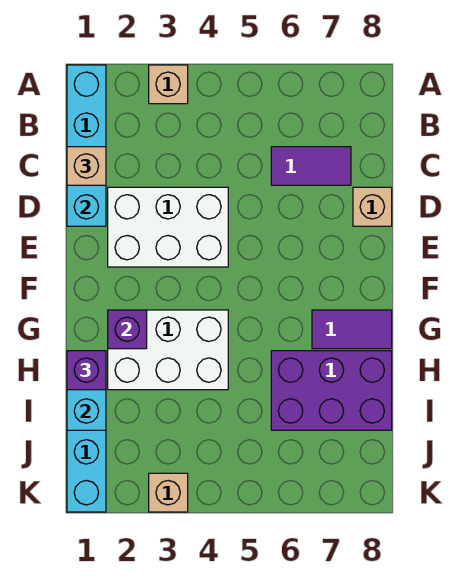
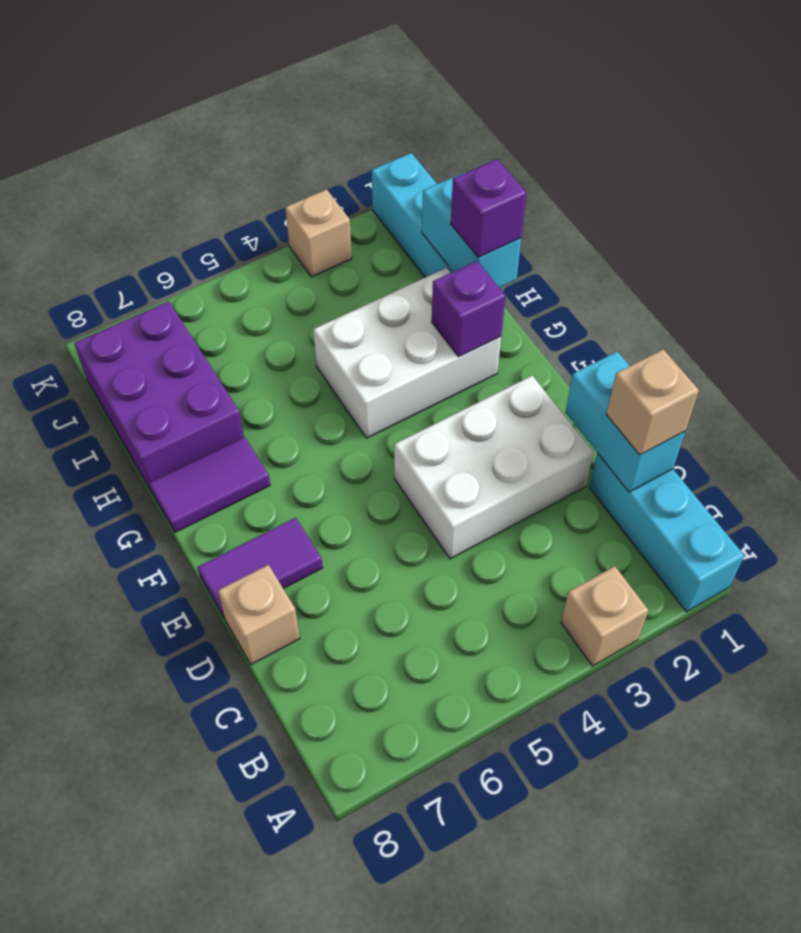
purple tile C6:C7 level 1 -> purple tile E7:E8 level 1
purple brick H6:I8 level 1 -> purple brick H7:J8 level 1

